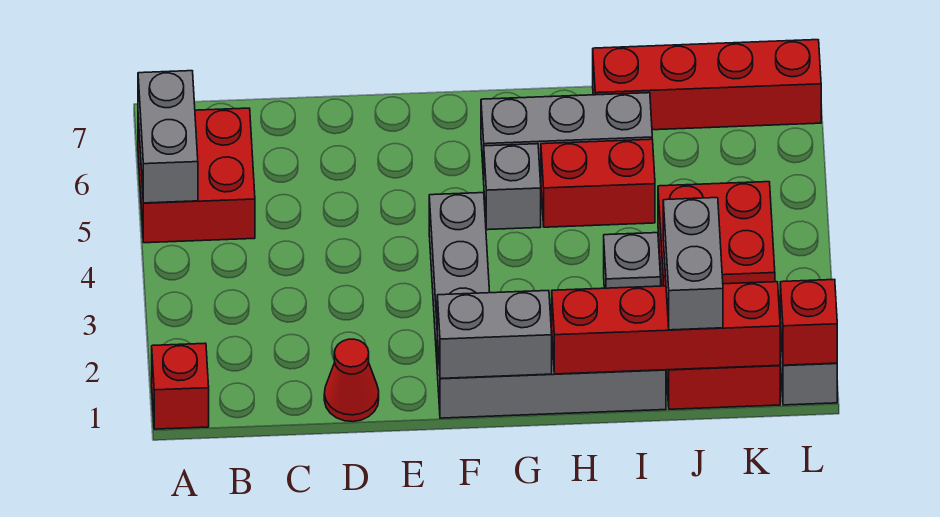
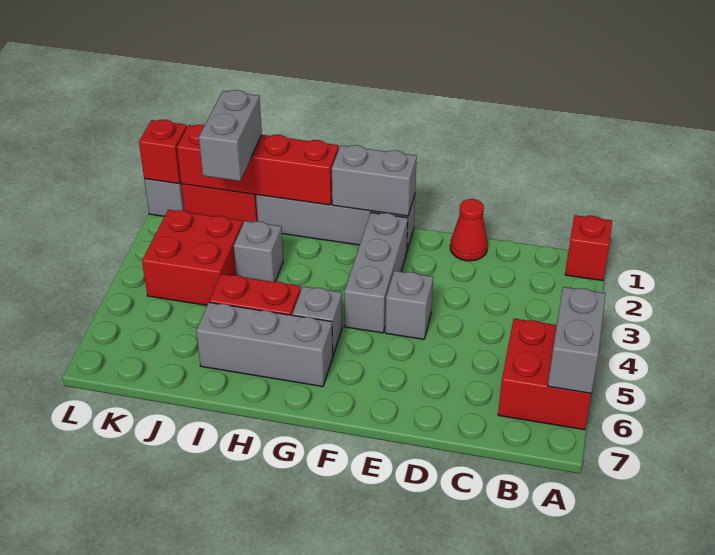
none -> grey brick E4 level 1
red brick I7:L7 level 1 -> none

